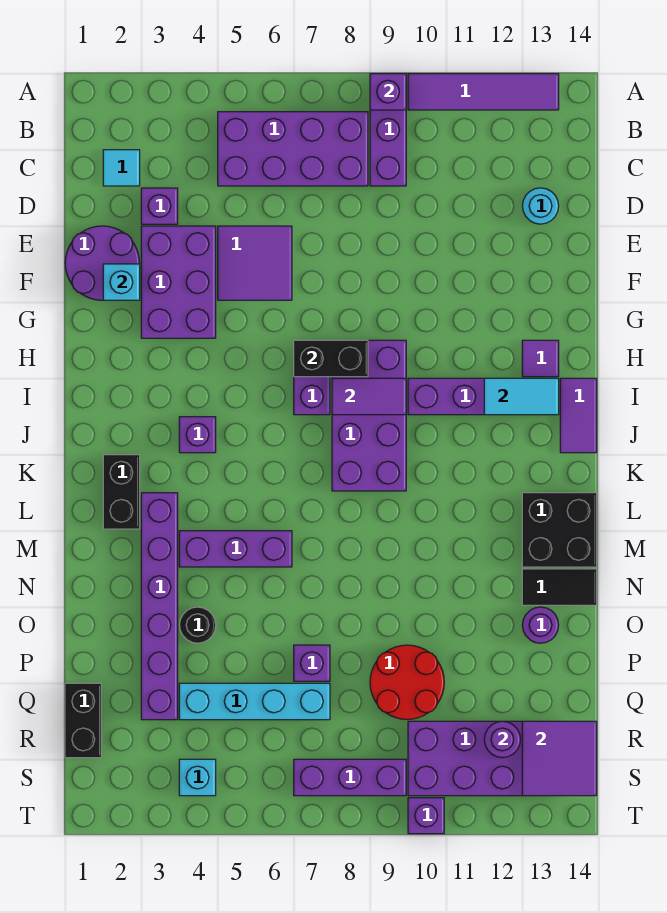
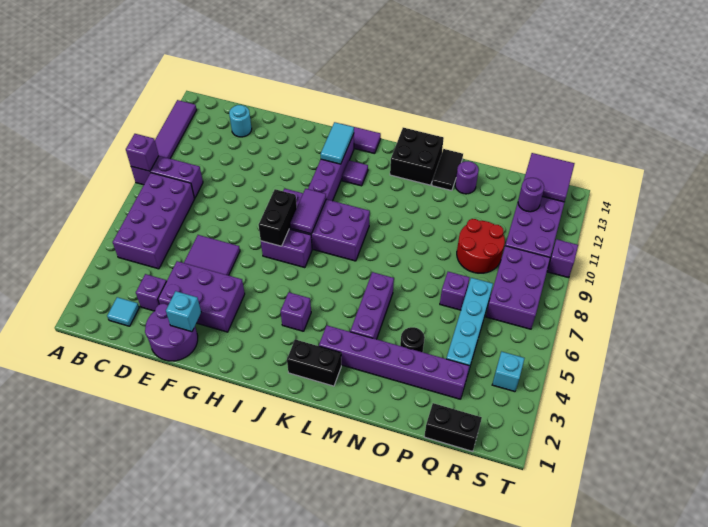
purple tile H13 level 1 -> purple tile J12 level 1
purple brick S7:S9 level 1 -> purple brick R7:S9 level 1

